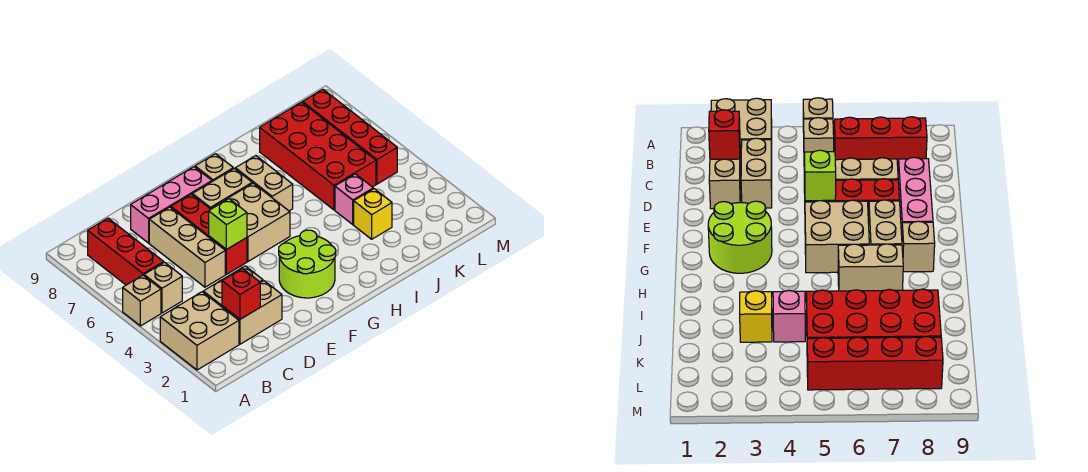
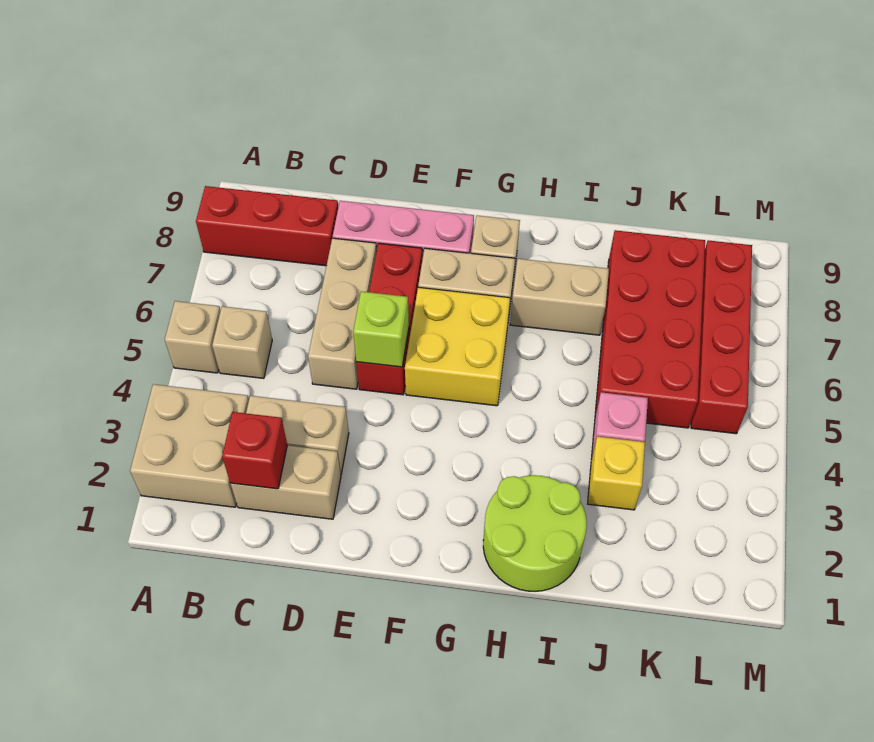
red brick B6:B8 level 1 -> red brick A8:C8 level 1
lime round brick F2:G3 level 1 -> lime round brick H1:I2 level 1
tan brick F5:G6 level 1 -> yellow brick F5:G6 level 1
tan brick H6:H7 level 1 -> tan brick H7:I7 level 1

